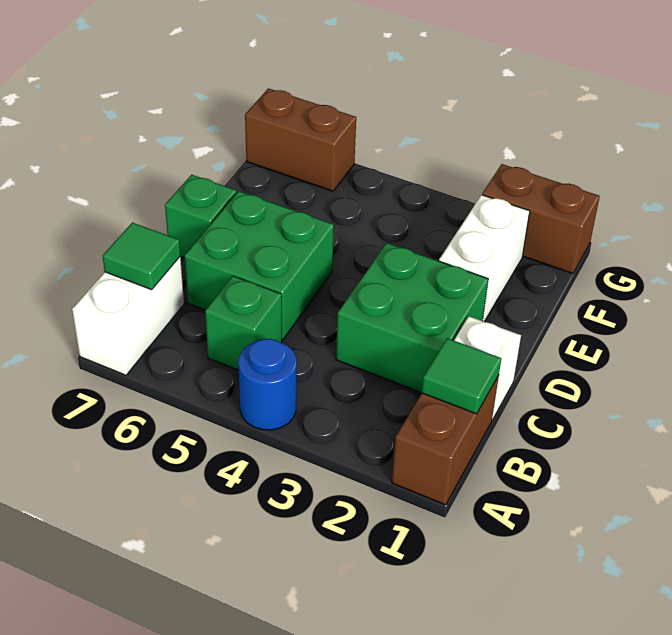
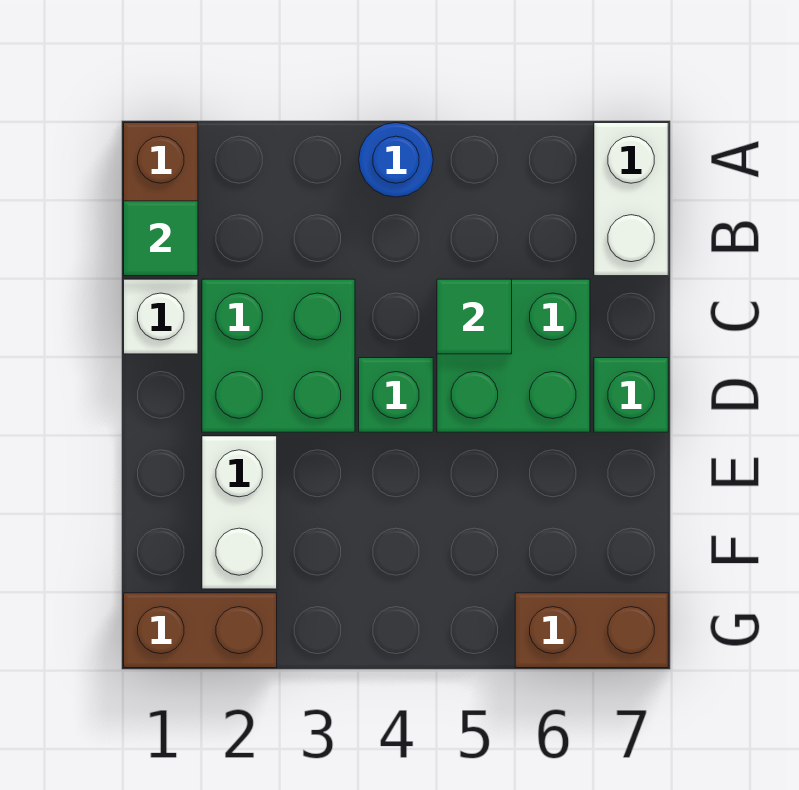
green brick B5 level 1 -> green brick D4 level 1
green tile B7 level 2 -> green tile C5 level 2

